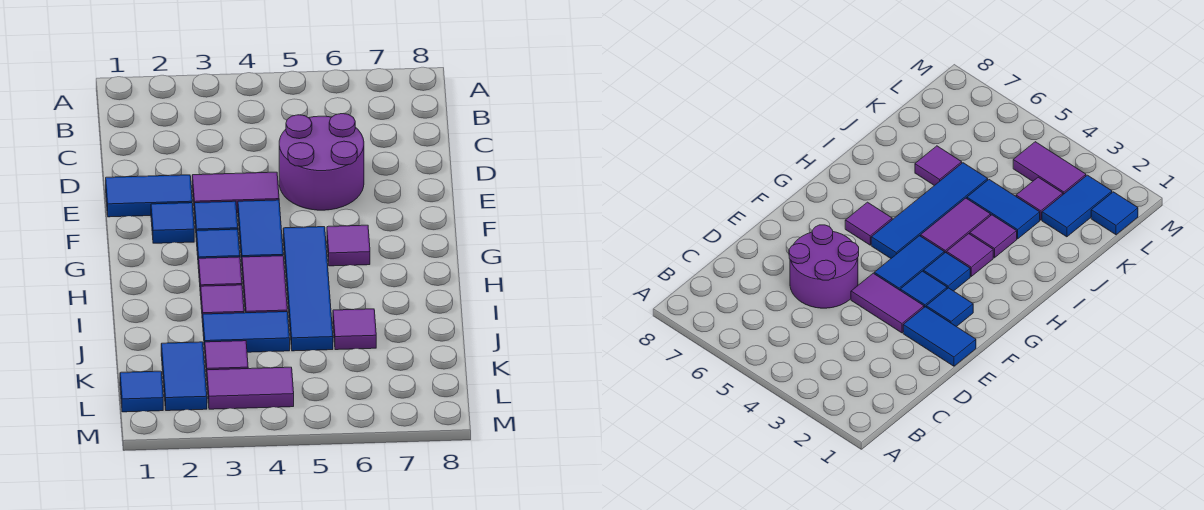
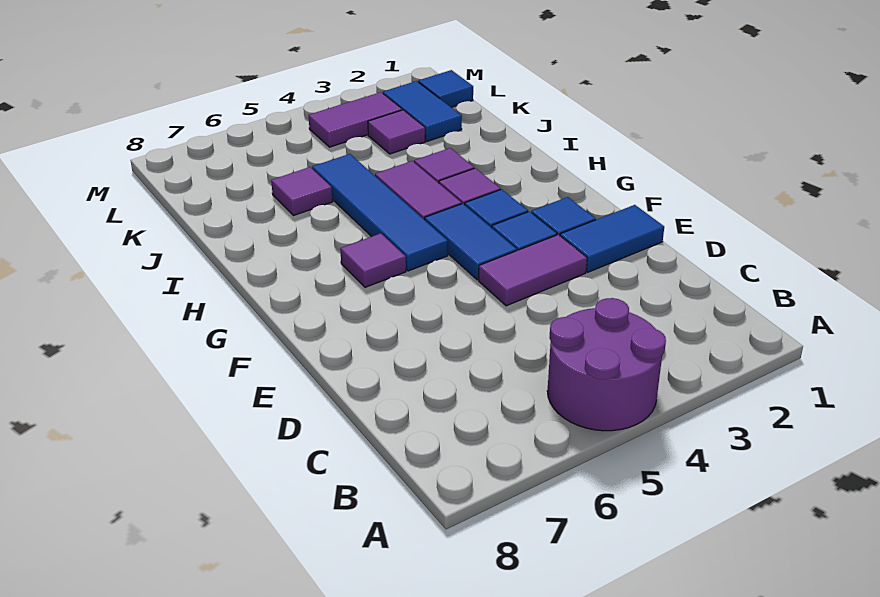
purple round brick D5:E6 level 1 -> purple round brick A4:B5 level 1
blue tile J3:J4 level 1 -> none

